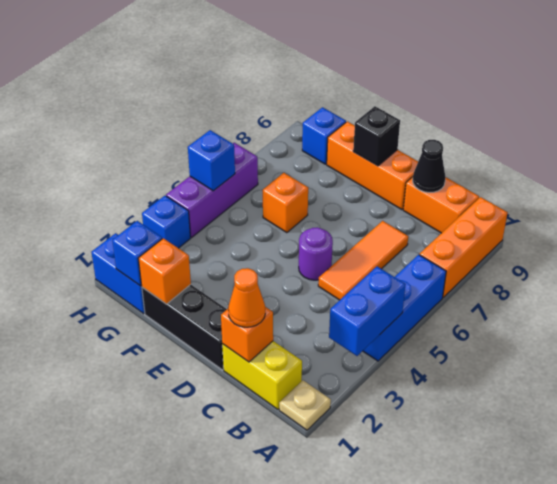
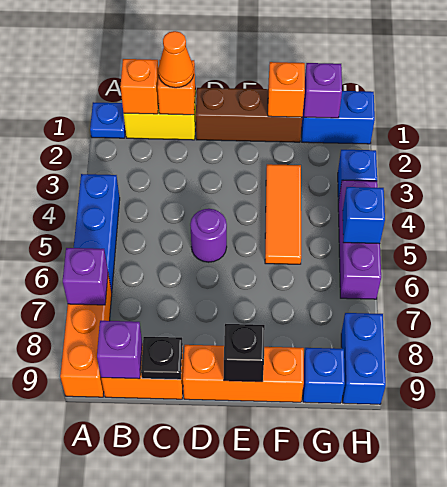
tan plate A1 level 1 -> blue plate A1 level 1
blue brick A3:A4 level 2 -> blue brick H8:H9 level 1
none -> purple brick A7 level 2
none -> purple brick B9 level 2
orange tile C5:C7 level 1 -> orange tile F3:F5 level 1
black cone C9 level 2 -> black plate C9 level 2
black brick D1:F1 level 1 -> brown brick D1:F1 level 1
orange brick F6 level 1 -> orange brick B1 level 2
blue brick G1 level 2 -> purple brick G1 level 2

